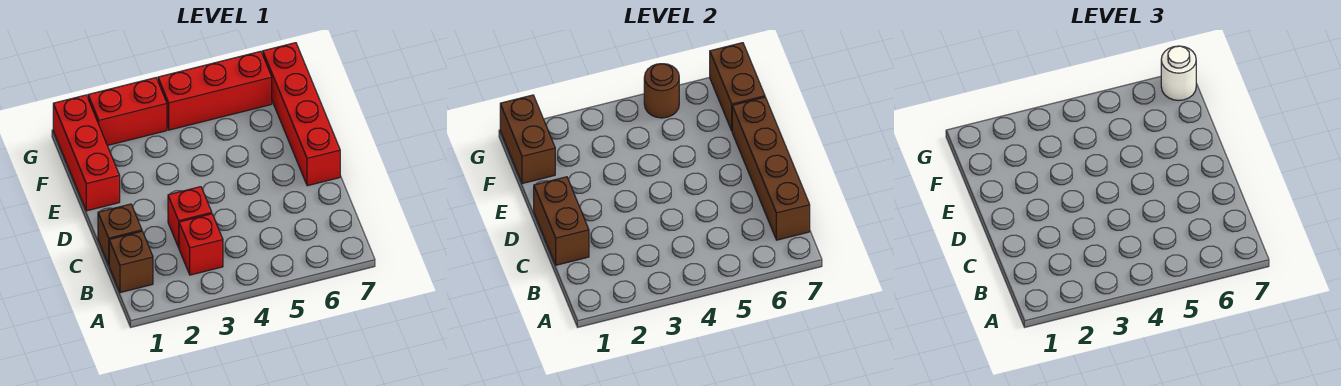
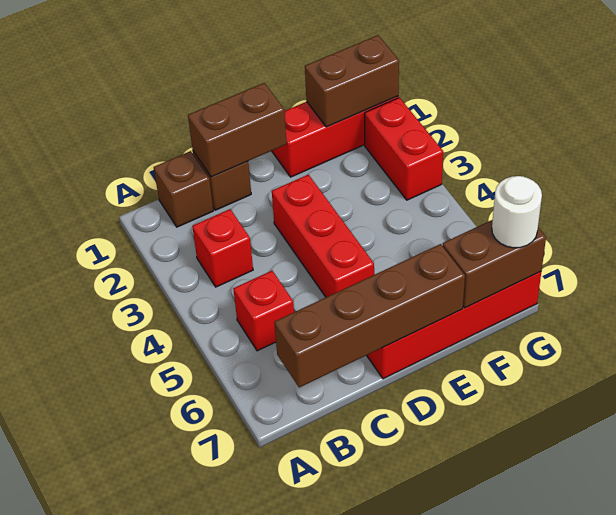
red brick C3 level 1 -> red brick B5 level 1
red brick G4:G6 level 1 -> red brick D3:D5 level 1
brown round brick G5 level 2 -> none

